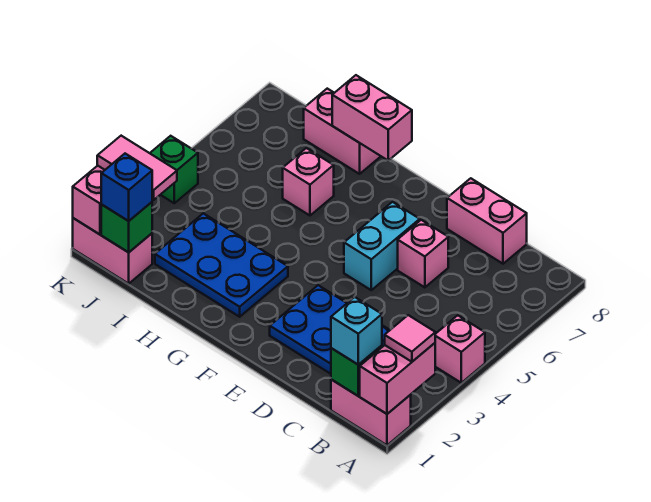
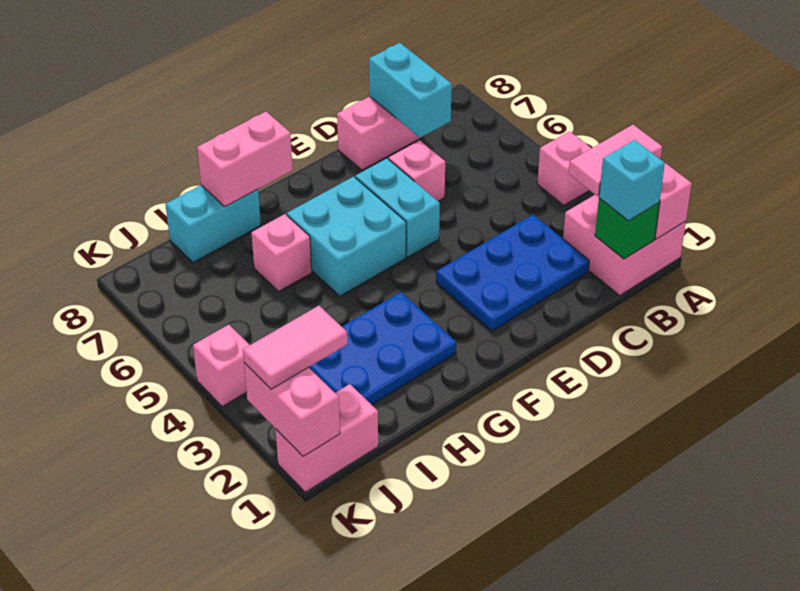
pink brick A1:B1 level 1 -> pink brick A1:B2 level 1
pink tile A2 level 3 -> pink tile A2:B2 level 3
none -> cyan brick C7:C8 level 2
none -> cyan brick F5:G6 level 1
pink brick H8:I8 level 1 -> cyan brick H8:I8 level 1
green brick J1 level 2 -> none
blue brick J1 level 3 -> none
green brick K4 level 1 -> pink brick K4 level 1

